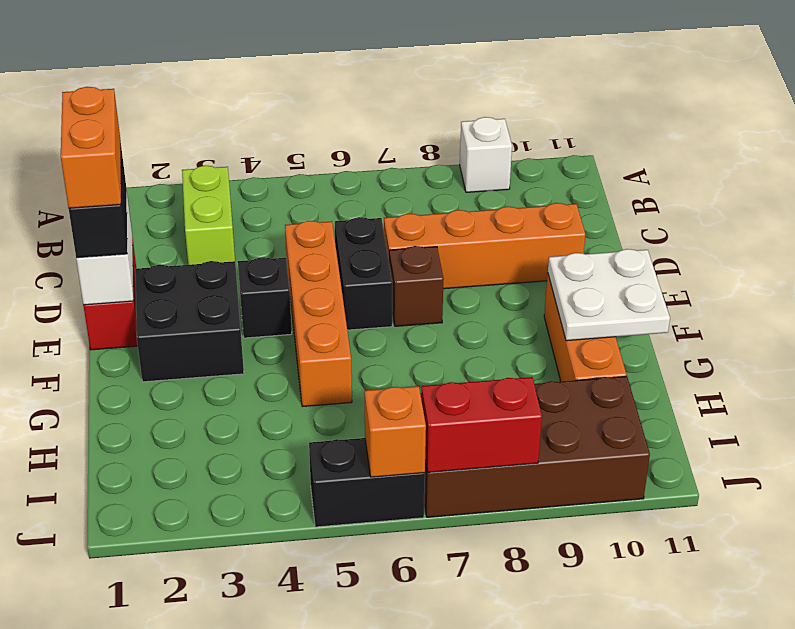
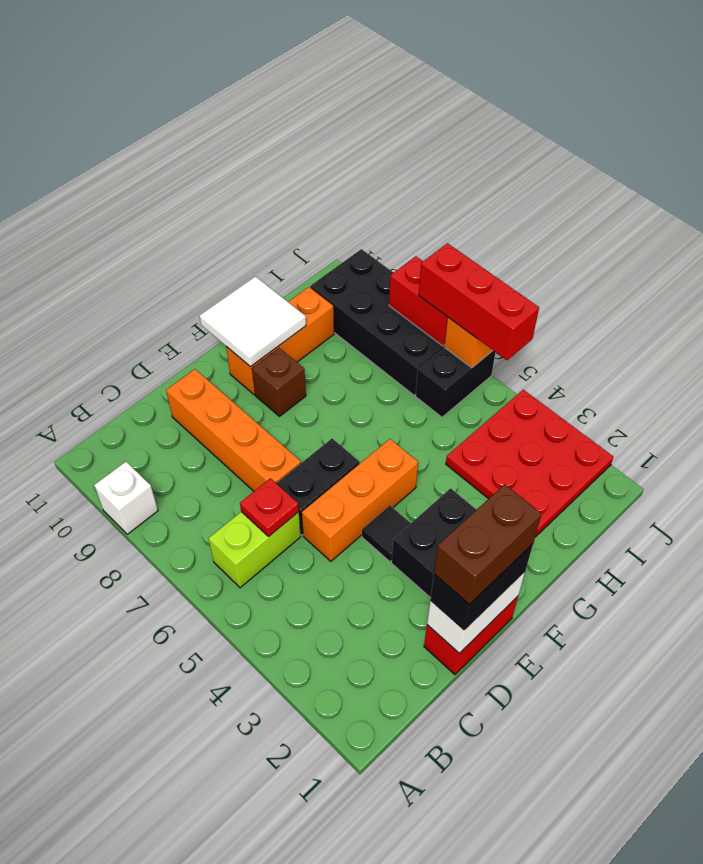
lime brick B3:C3 level 1 -> lime brick B6:C6 level 1
none -> red plate C6 level 2
orange brick D1:E1 level 4 -> brown brick D1:E1 level 4
orange brick D5:G5 level 1 -> orange brick D5:F5 level 1
black brick E4 level 1 -> black tile E4 level 1
brown brick E7 level 1 -> brown brick F9 level 1
white plate F10:G11 level 2 -> white tile F10:G11 level 2
none -> red plate H2:J4 level 1
brown brick I7:J10 level 1 -> black brick I7:J10 level 1
black brick J5:J6 level 1 -> black brick I6:J6 level 1
none -> red brick J5:J7 level 3

